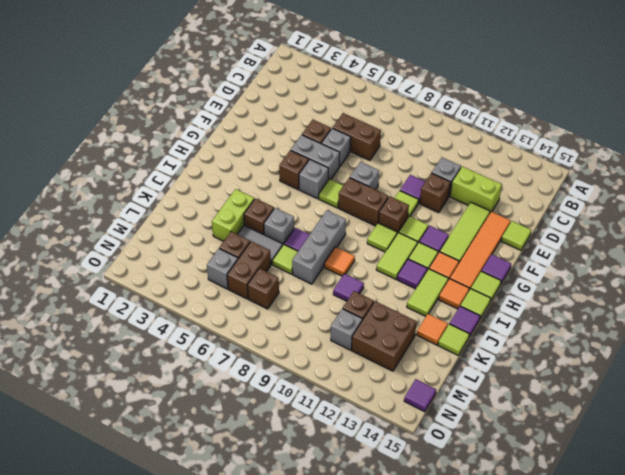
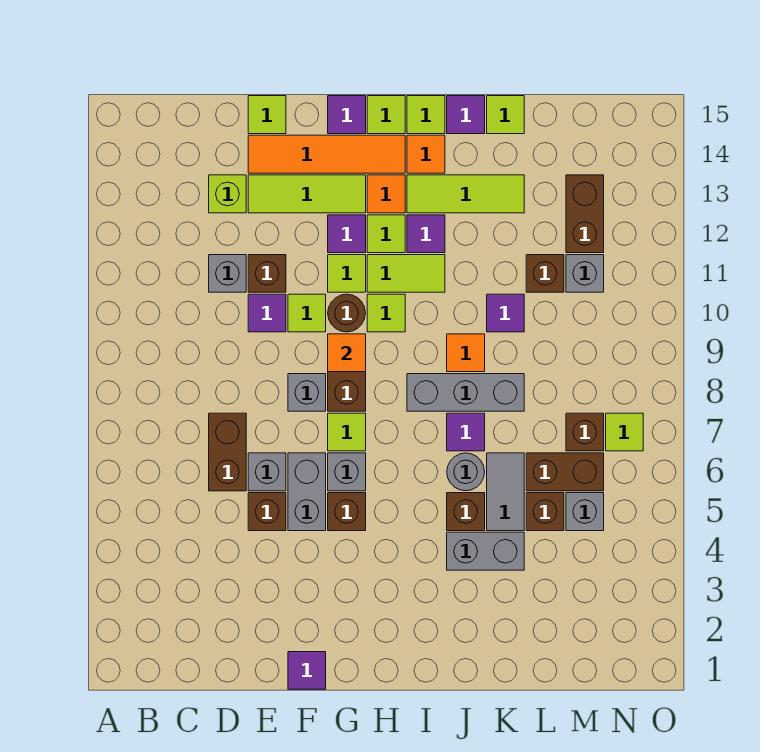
lime brick D12:D13 level 1 -> lime brick D13 level 1
brown brick G10 level 1 -> brown round brick G10 level 1
lime tile I13:J13 level 1 -> lime tile I13:K13 level 1
lime brick J4:K4 level 1 -> grey brick J4:K4 level 1
grey brick J6 level 1 -> grey round brick J6 level 1
lime tile K7 level 1 -> lime tile N7 level 1
orange tile K14 level 1 -> orange tile G9 level 2
brown brick L12:M13 level 1 -> brown brick M12:M13 level 1
purple tile N15 level 1 -> purple tile F1 level 1

